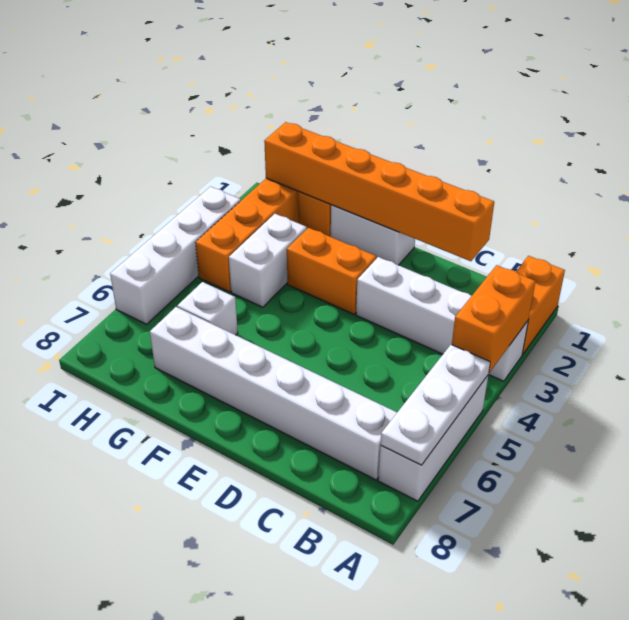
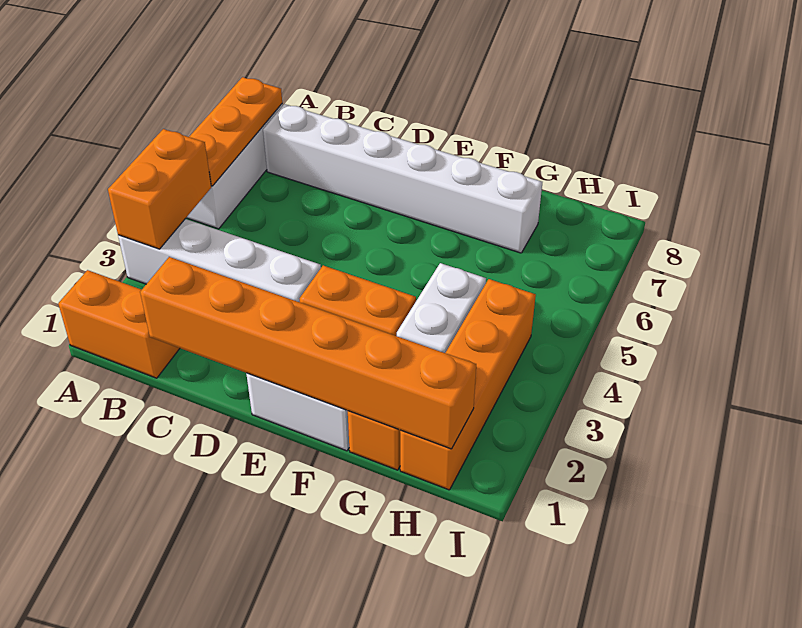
orange brick A1:A2 level 1 -> orange brick A1:B1 level 1
white plate A5:A7 level 2 -> orange plate A5:A7 level 2
white brick G6 level 1 -> none
white brick I3:I6 level 1 -> none

